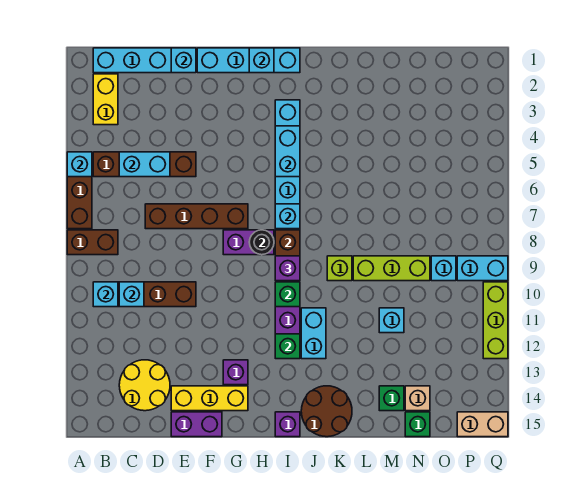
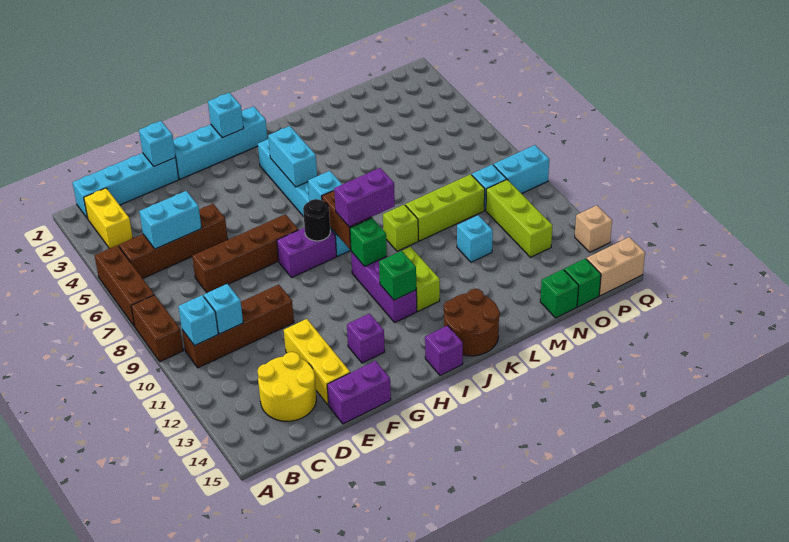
cyan brick A5 level 2 -> none
brown brick A8:B8 level 1 -> brown brick A8:A9 level 1
yellow brick E14:G14 level 1 -> yellow brick E12:E14 level 1
purple brick I9 level 3 -> purple brick I9:J9 level 3
cyan brick J11:J12 level 1 -> lime brick J11:J12 level 1
green brick M14 level 1 -> green brick O15 level 1
tan brick N14 level 1 -> tan brick Q13 level 1
lime brick Q10:Q12 level 1 -> lime brick O10:O12 level 1

